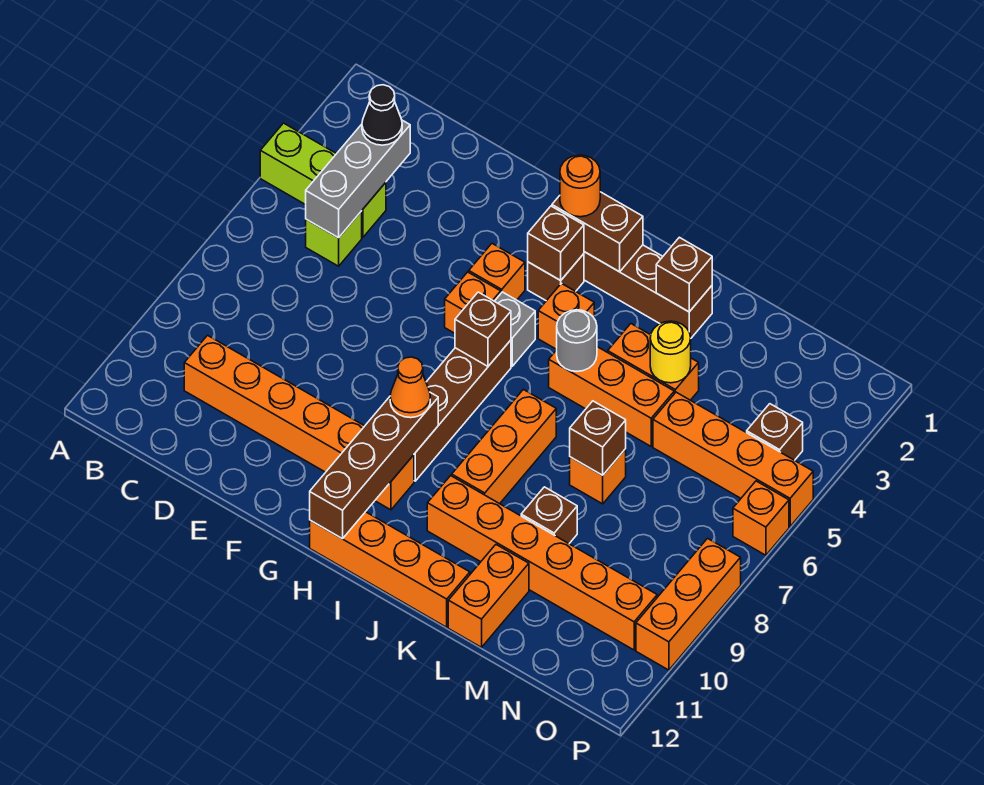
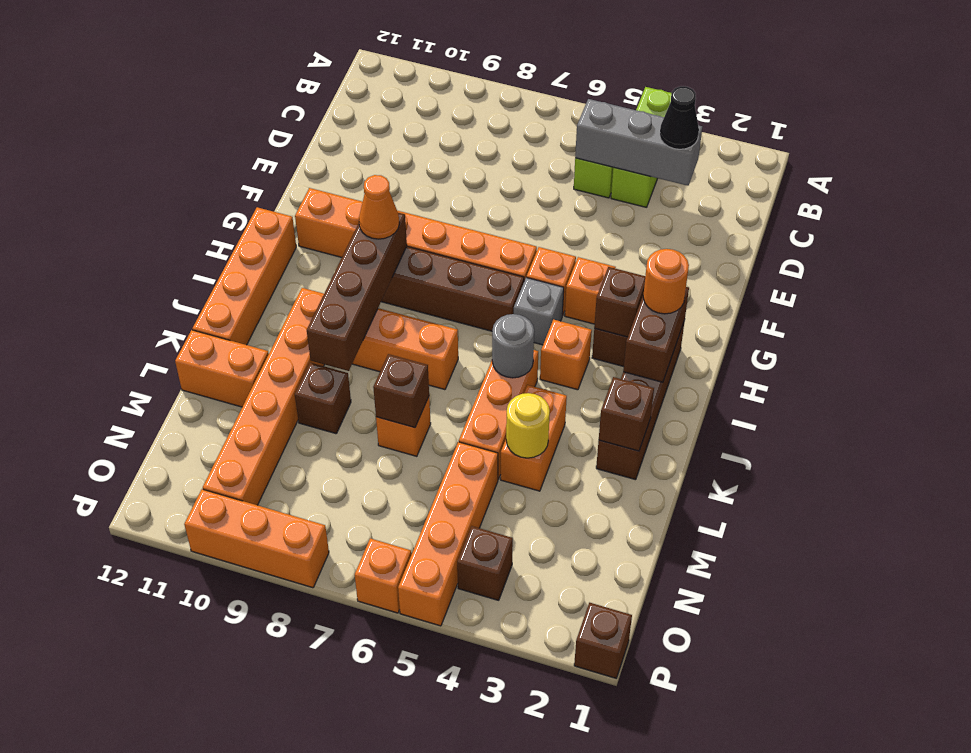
orange brick C10:H10 level 1 -> orange brick G6:G11 level 1
brown brick H6 level 2 -> brown brick P1 level 1
brown brick H9:H12 level 2 -> brown brick H9:K9 level 2

